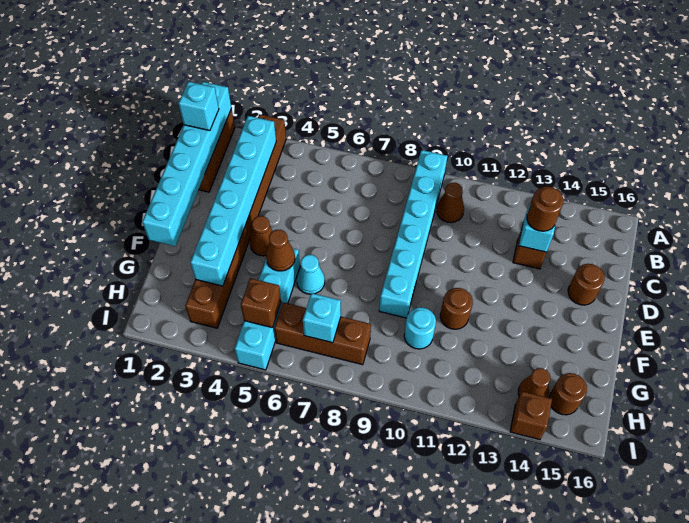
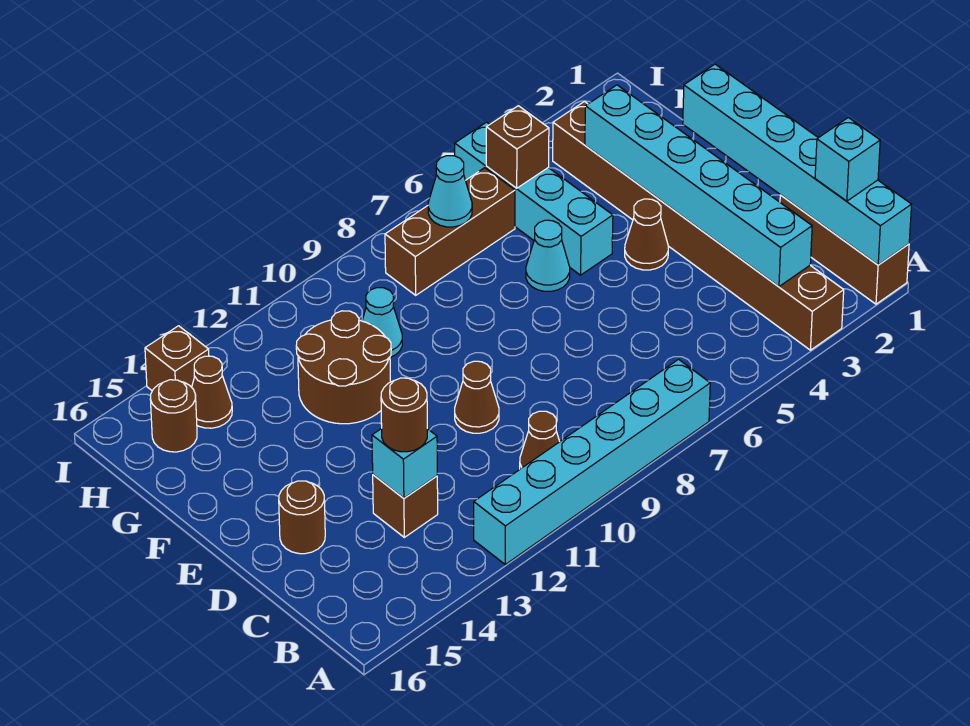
cyan brick A9:F9 level 1 -> cyan brick A7:A12 level 1
brown cone F5 level 2 -> brown cone D10 level 1
brown round brick F11 level 1 -> brown round brick F11:G12 level 1
cyan round brick G10 level 1 -> cyan cone G10 level 1
cyan brick H7 level 2 -> cyan cone H7 level 2

